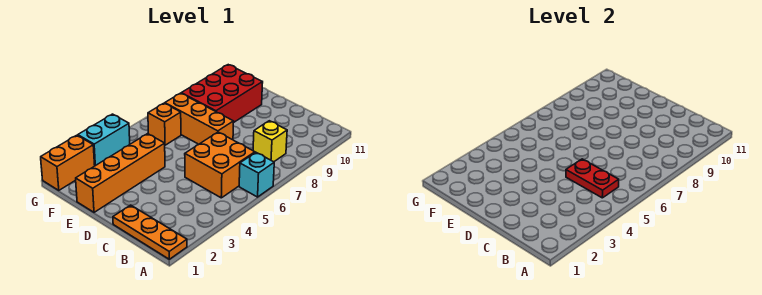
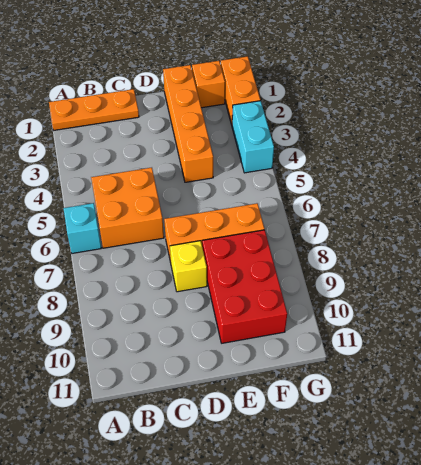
red plate B5:C5 level 2 -> none
yellow brick B8 level 1 -> yellow brick D8 level 1
orange brick F6 level 1 -> orange brick F1 level 1

